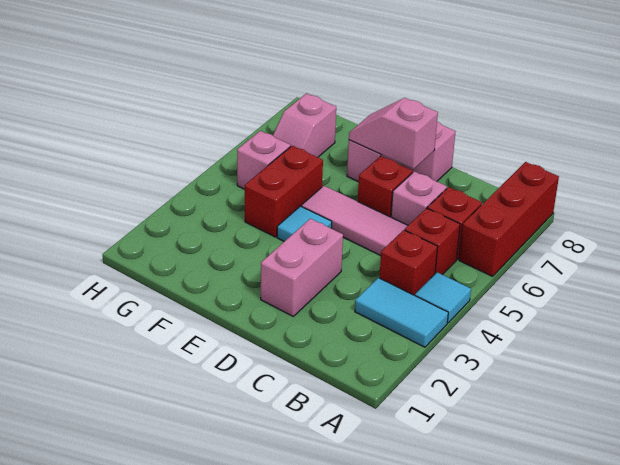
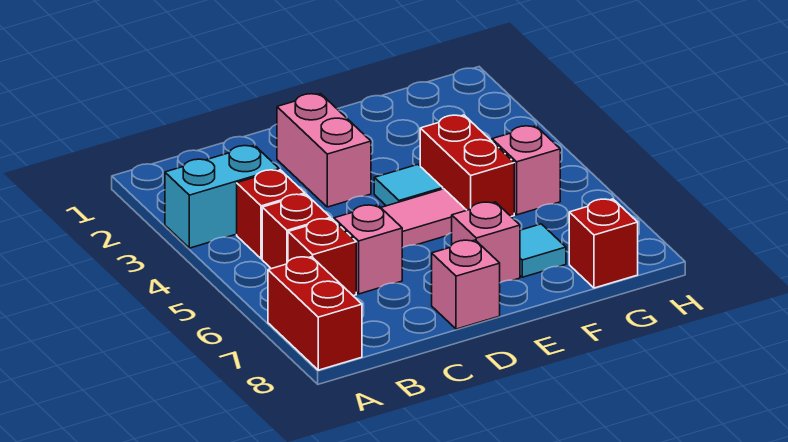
cyan tile A3:B3 level 1 -> cyan brick A3:B3 level 1
cyan tile A4 level 1 -> cyan tile F7 level 1
red brick A6:A8 level 1 -> red brick A7:A8 level 1
red brick D6 level 1 -> red brick G8 level 1
pink slope D7:E7 level 2 top D -> none
pink slope G6:G7 level 1 top 7 -> none

